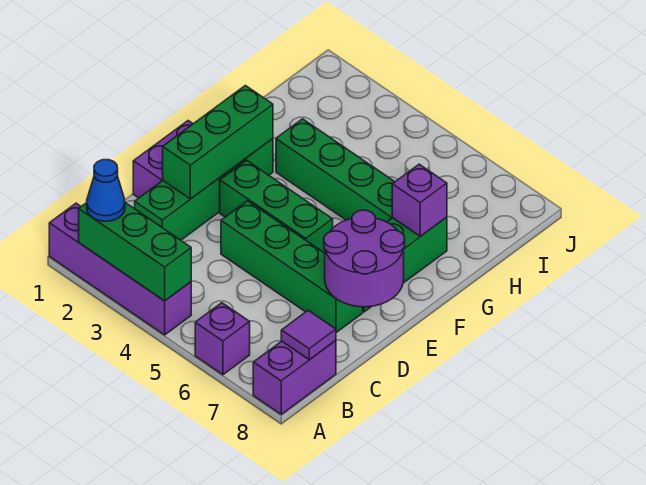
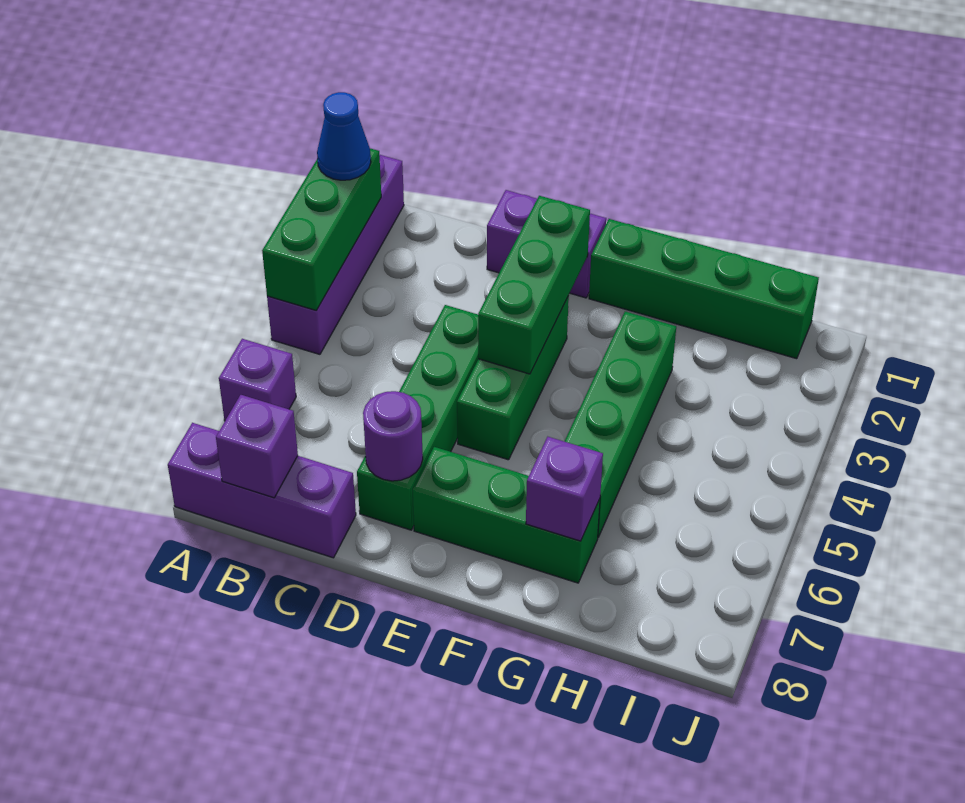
purple brick A8:B8 level 1 -> purple brick A8:C8 level 1
purple tile B8 level 2 -> purple brick B8 level 2
green brick C2:F2 level 1 -> green brick F1:I1 level 1
green brick D2:F2 level 2 -> green brick E2:E4 level 2
purple round brick D7:E8 level 2 -> purple round brick D7 level 2

